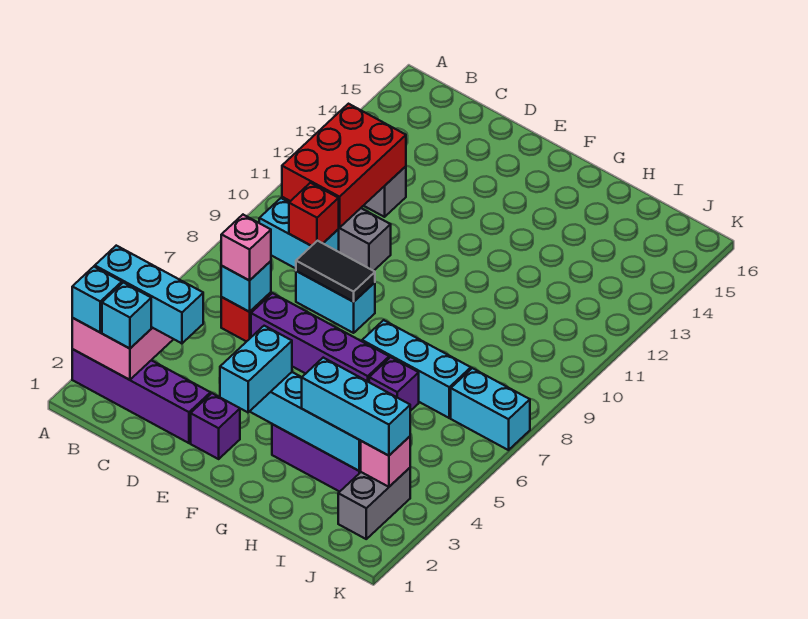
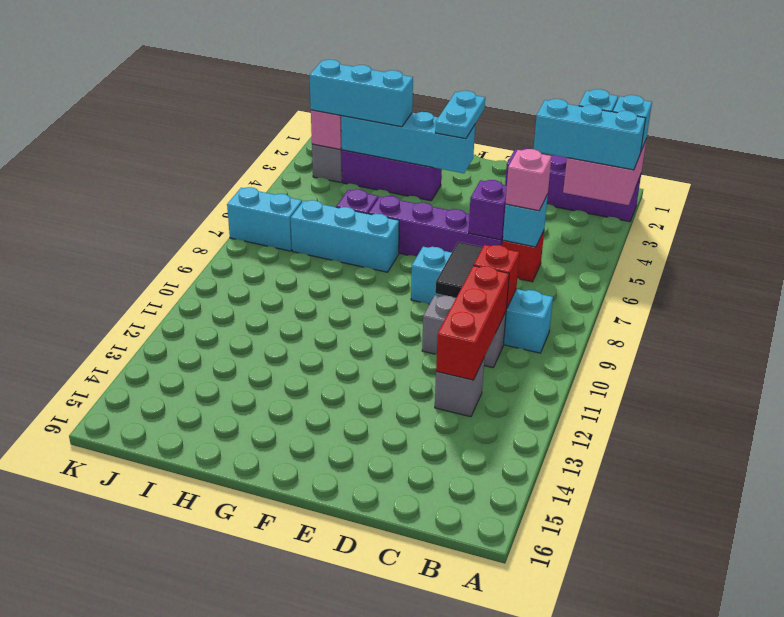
red brick B10:C12 level 2 -> red brick C10:C12 level 2
black tile D8:E8 level 2 -> black tile D8:D9 level 2
purple brick E2 level 1 -> purple brick D6 level 2
cyan brick F2:F3 level 3 -> cyan plate F2:F3 level 3

